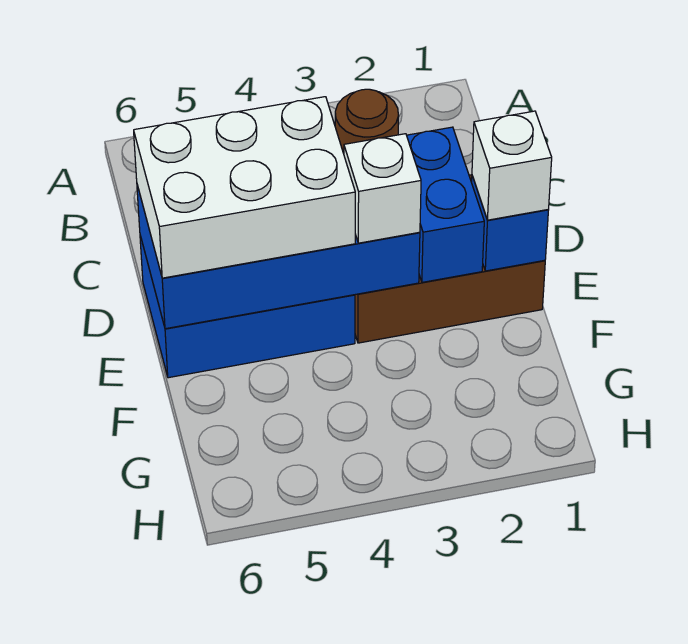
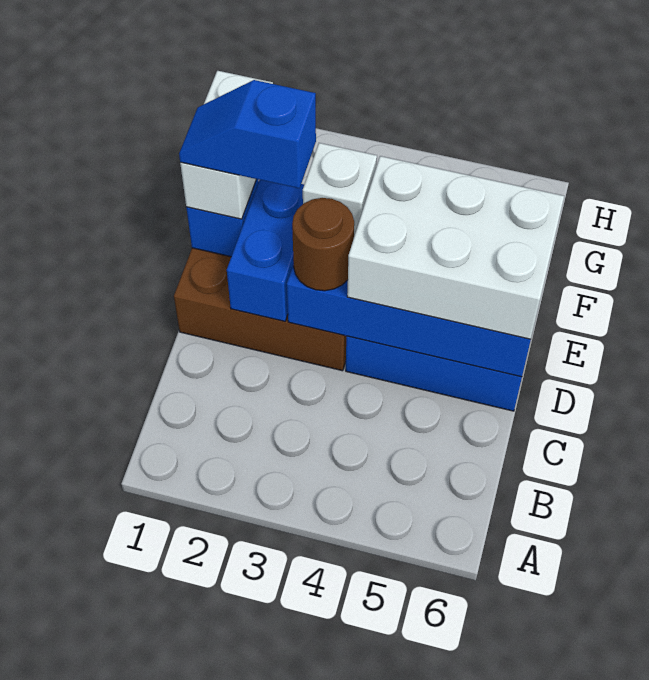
white brick E1 level 3 -> white brick E1:F1 level 3
none -> blue slope E1:E2 level 4 top 2

